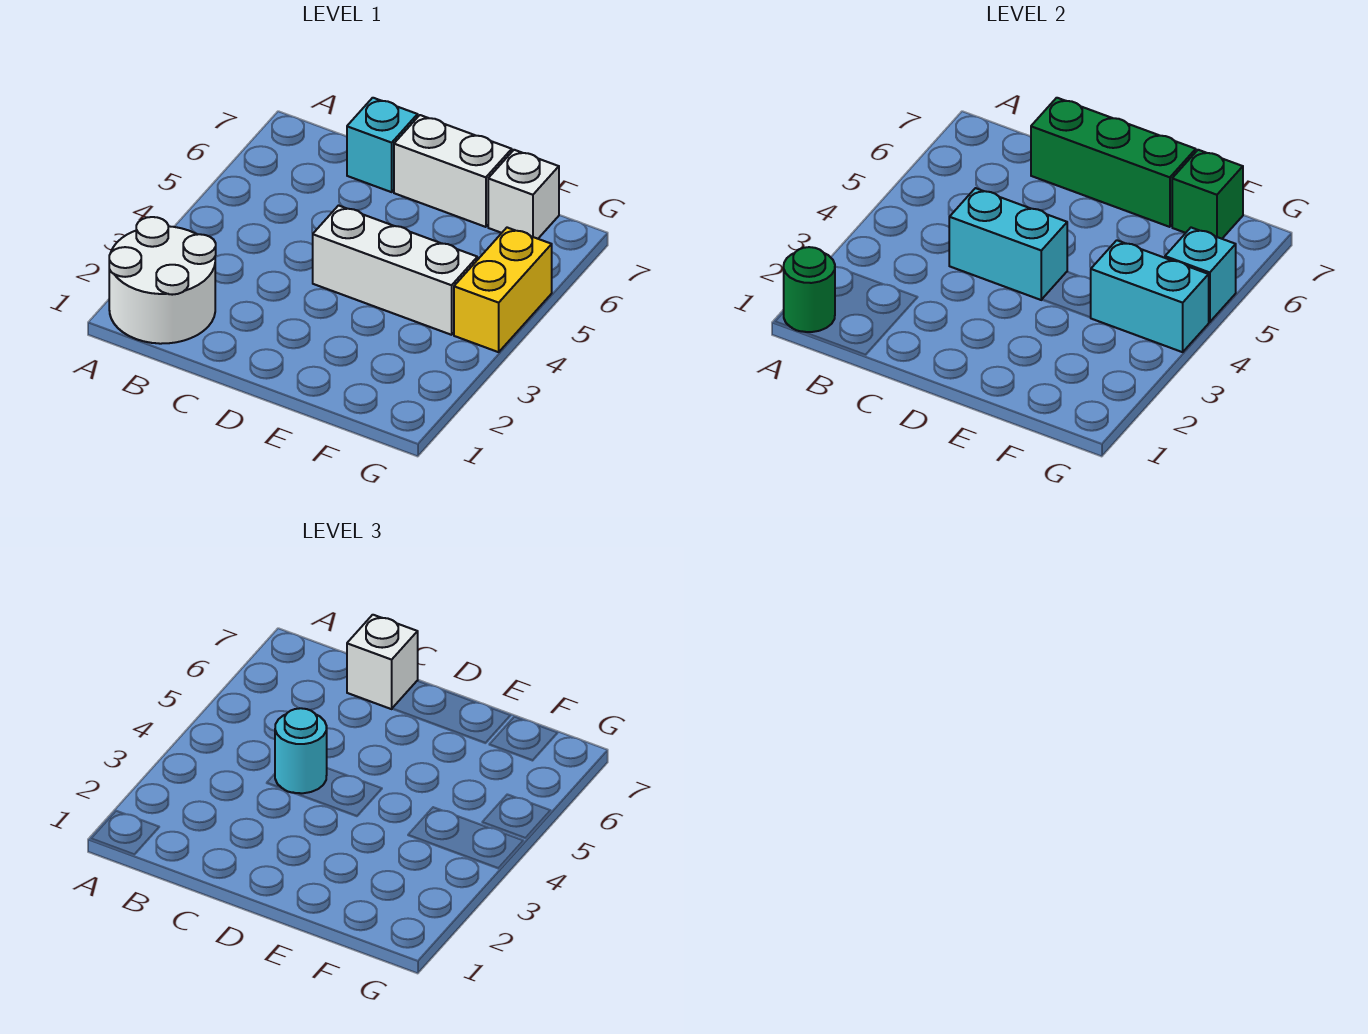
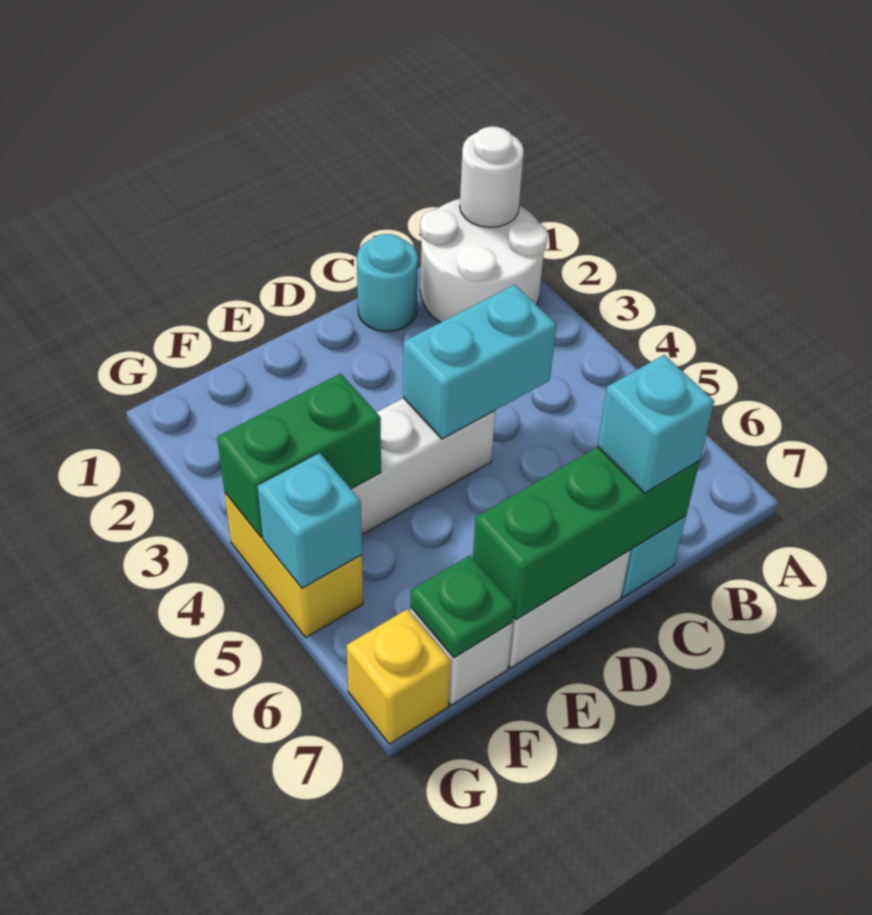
green round brick A1 level 2 -> white round brick A1 level 2
cyan round brick C4 level 3 -> cyan round brick C1 level 1
white brick C7 level 3 -> cyan brick C7 level 3
cyan brick F4:G4 level 2 -> green brick F4:G4 level 2
green brick F7 level 2 -> green plate F7 level 2
none -> yellow brick G7 level 1

